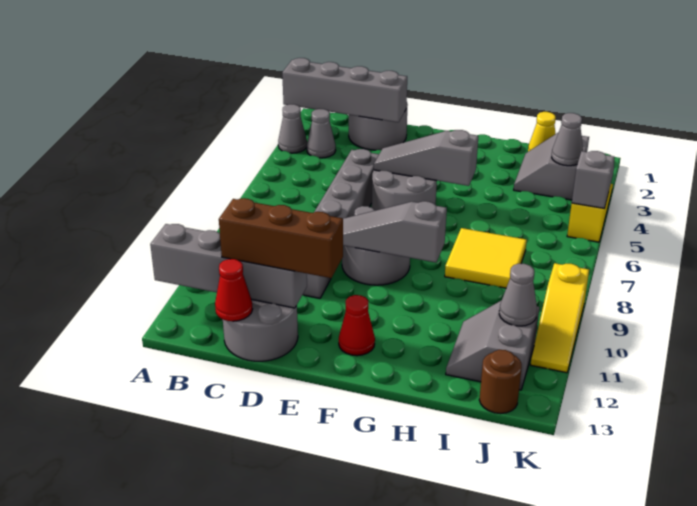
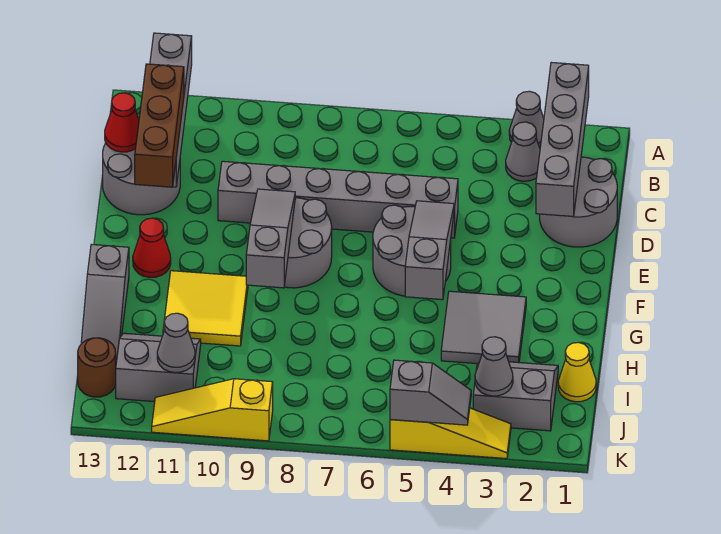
none -> grey tile G3:H4 level 1
none -> grey slope G13:I13 level 1 top G
yellow tile H7:I8 level 1 -> yellow tile G10:H11 level 1

